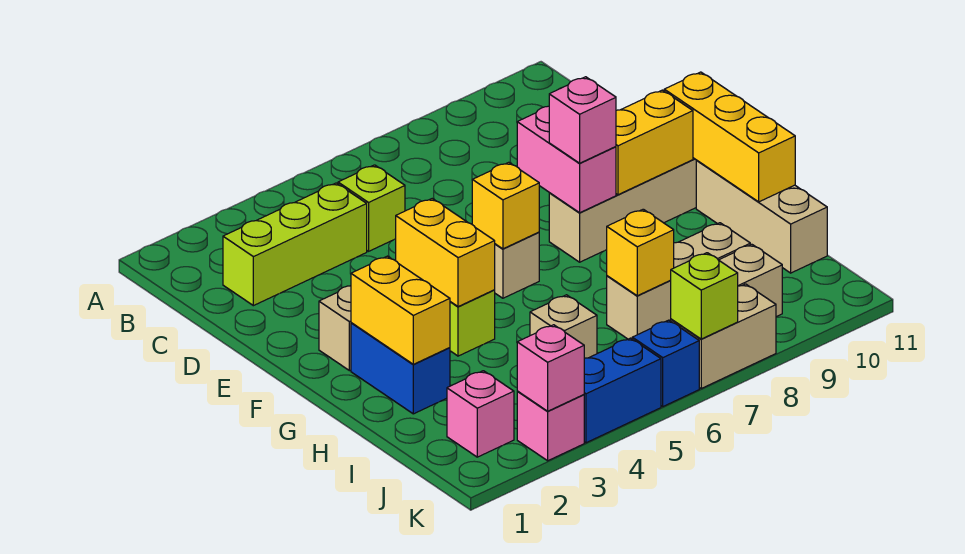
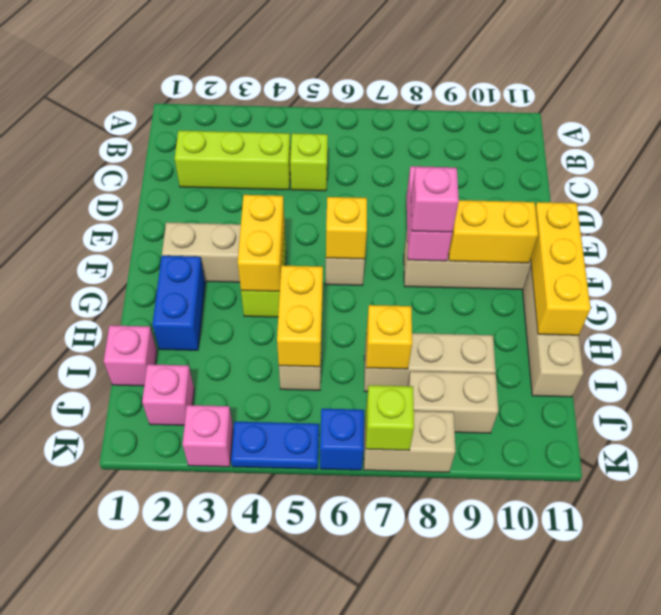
yellow brick G2:H2 level 2 -> yellow brick H5:I5 level 2
pink brick K3 level 2 -> pink brick I1 level 1
blue brick K4:K5 level 1 -> blue plate K4:K5 level 1

